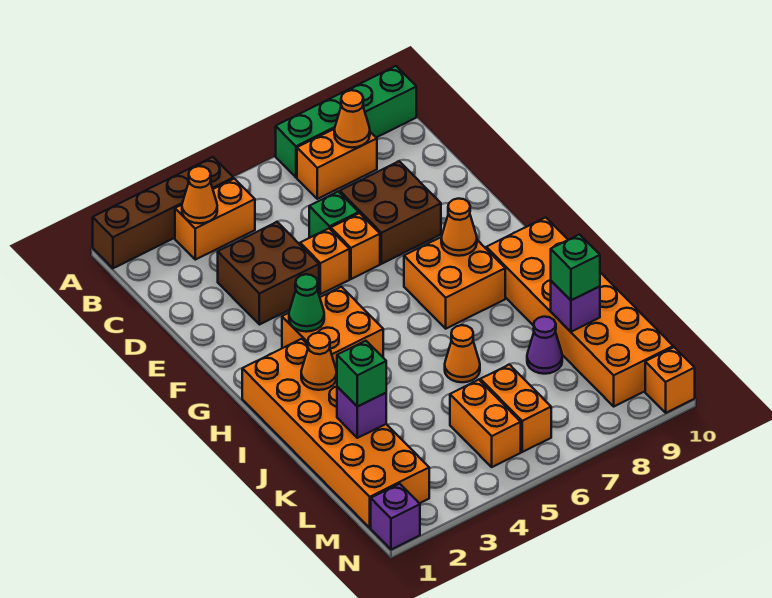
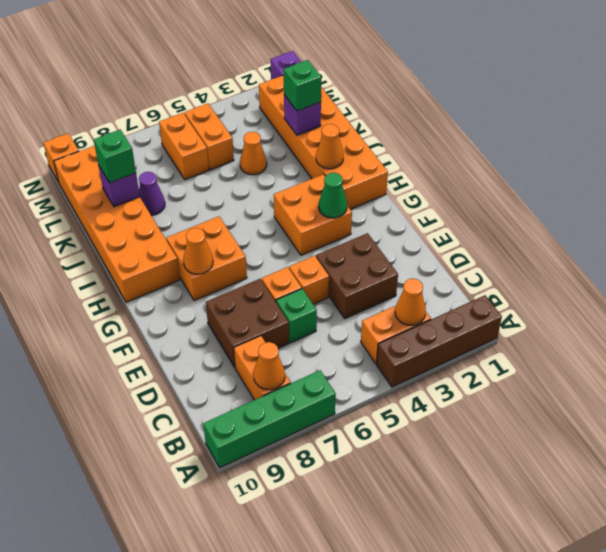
orange brick B7:B8 level 1 -> orange brick B8:C8 level 1
orange cone J6 level 1 -> orange cone K4 level 1

